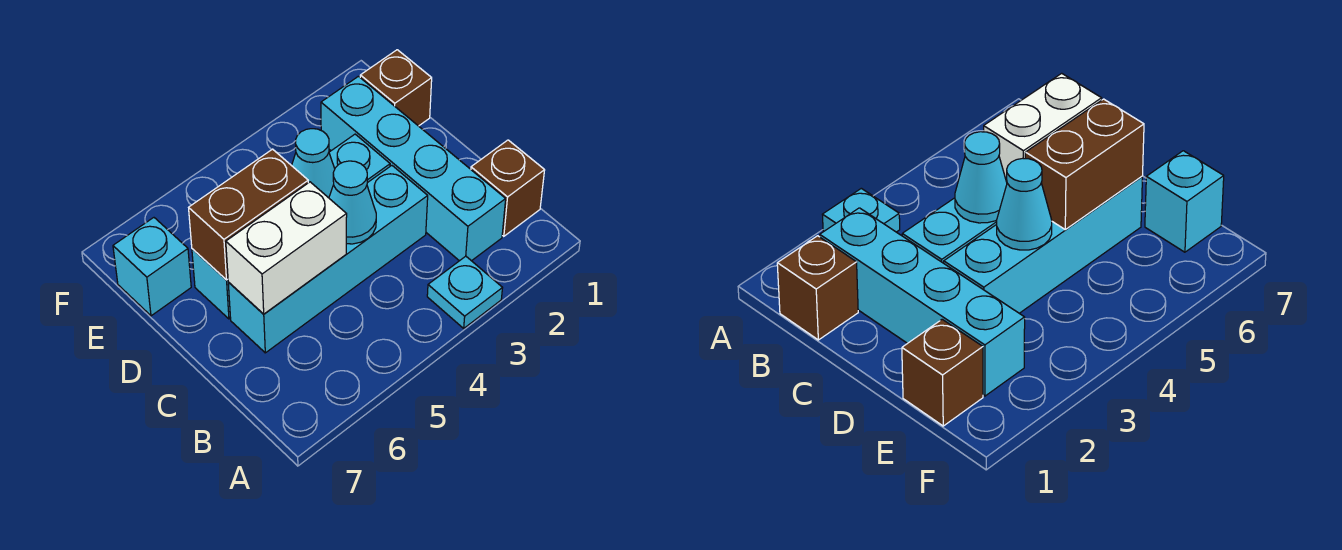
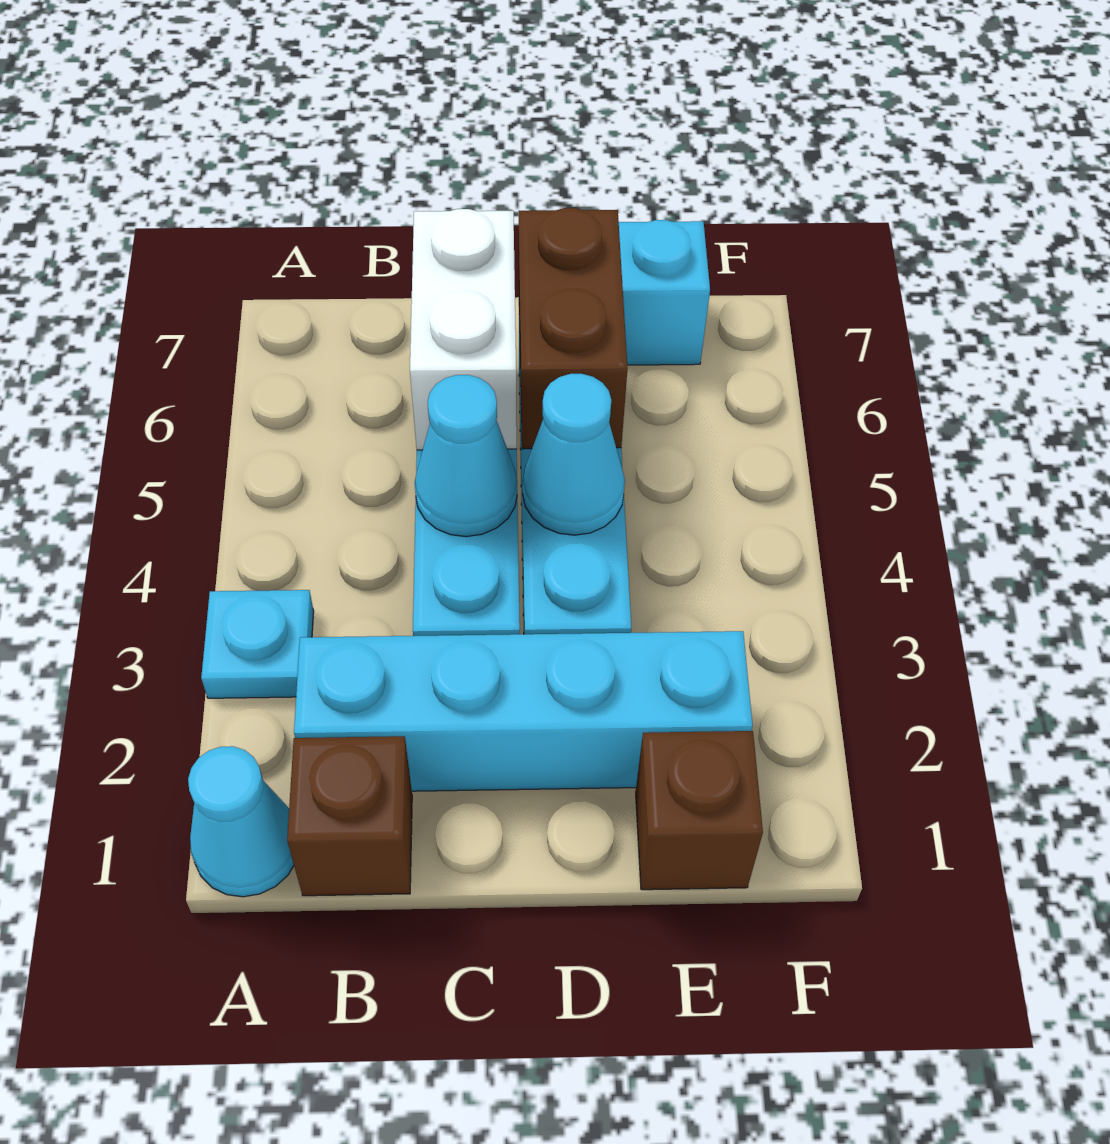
none -> cyan cone A1 level 1

